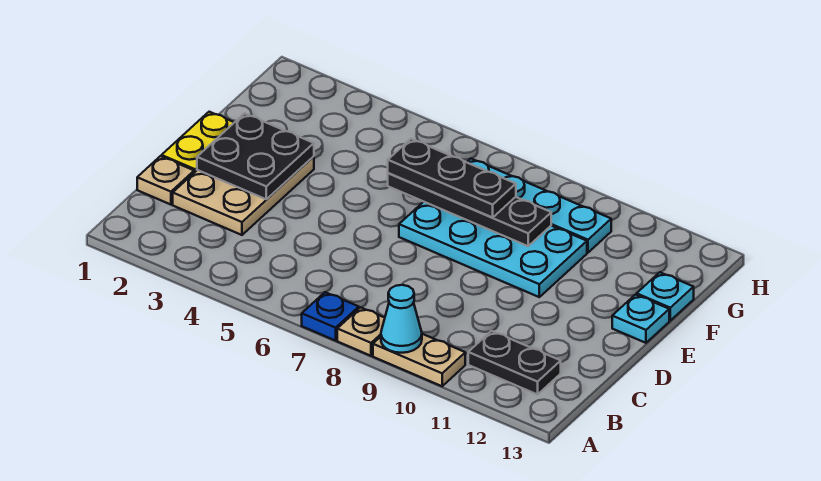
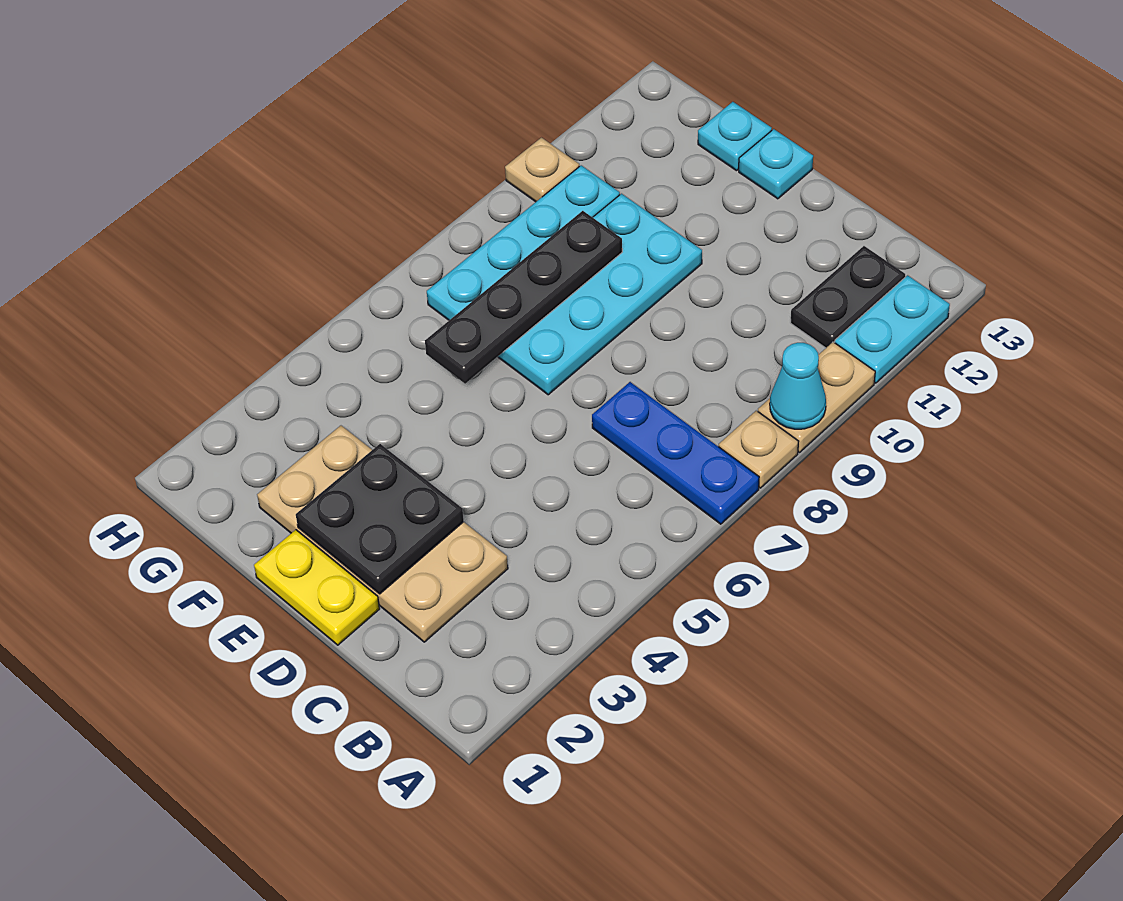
blue plate A7 level 1 -> blue plate A7:C7 level 1
none -> cyan plate A11:A12 level 1
tan plate C1 level 1 -> tan plate H10 level 1
tan plate C2:E3 level 1 -> tan plate C2:F3 level 1
black plate F6:F8 level 3 -> none

